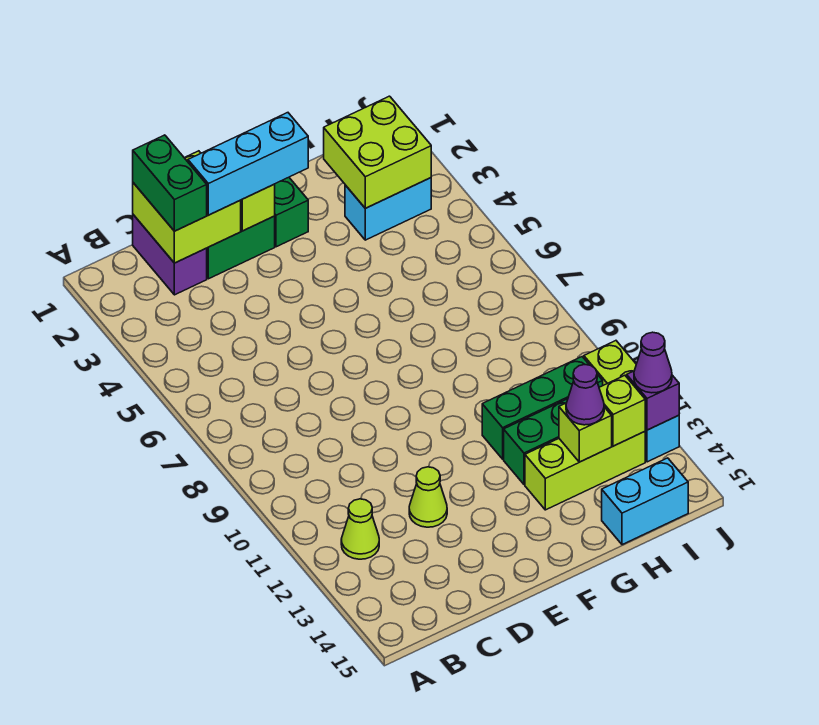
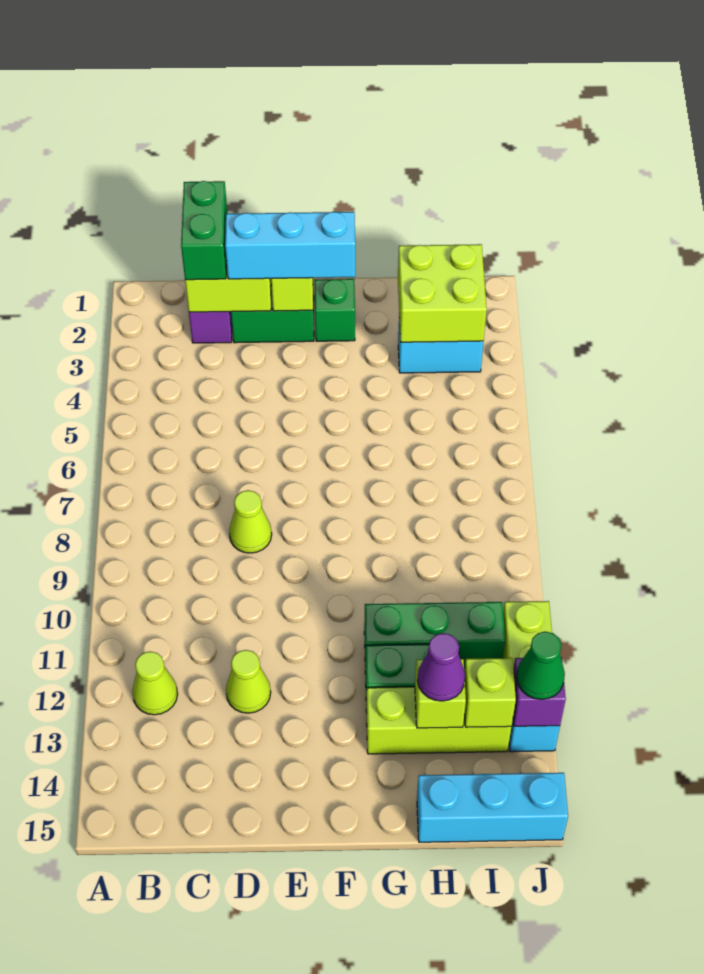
none -> lime cone D8 level 1
cyan brick H15:I15 level 1 -> cyan brick H15:J15 level 1
purple cone J13 level 3 -> green cone J13 level 3

